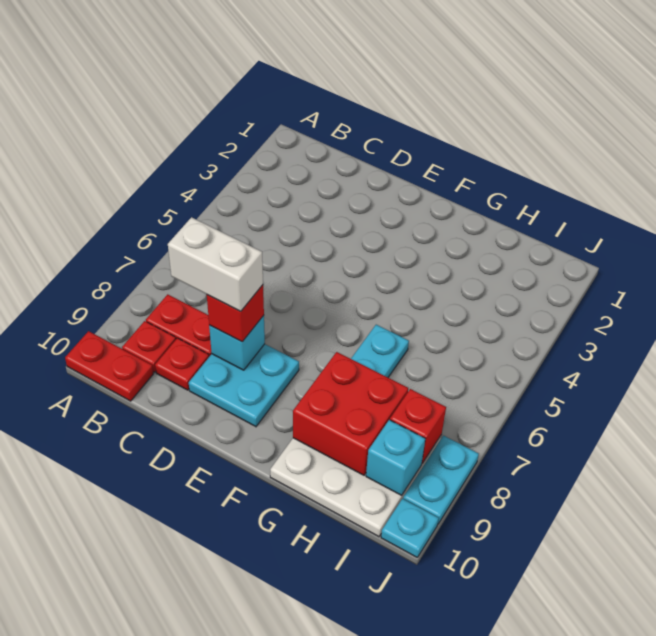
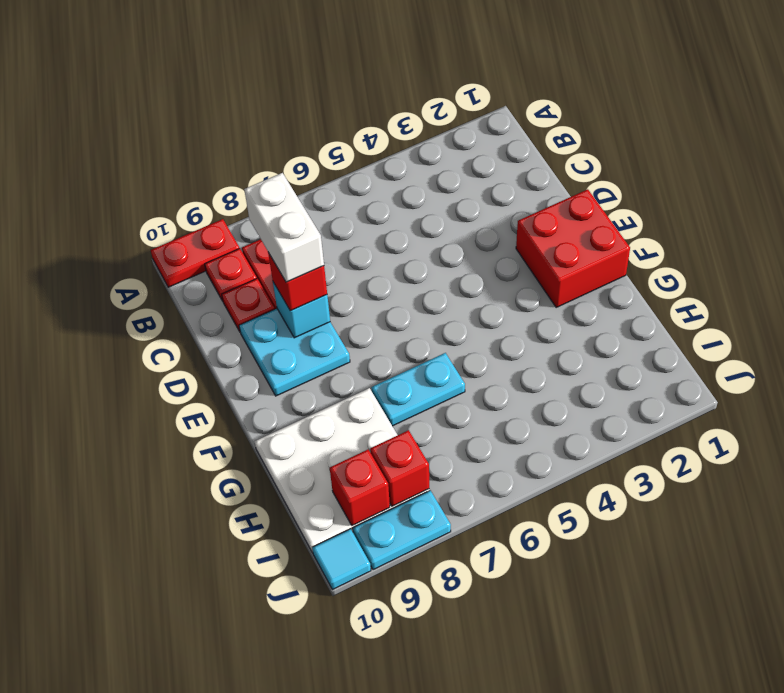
red plate A10:B10 level 1 -> red plate A9:A10 level 1
red brick G8:H9 level 2 -> red brick E1:F2 level 1
cyan brick I9 level 2 -> red brick I9 level 2
cyan plate J10 level 1 -> cyan tile J10 level 1

